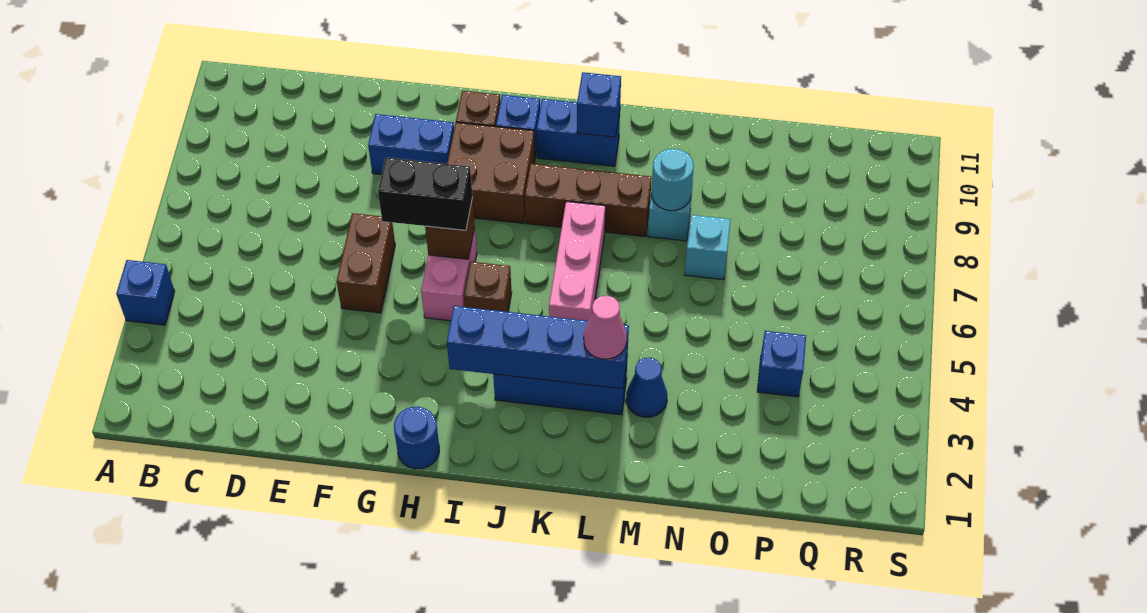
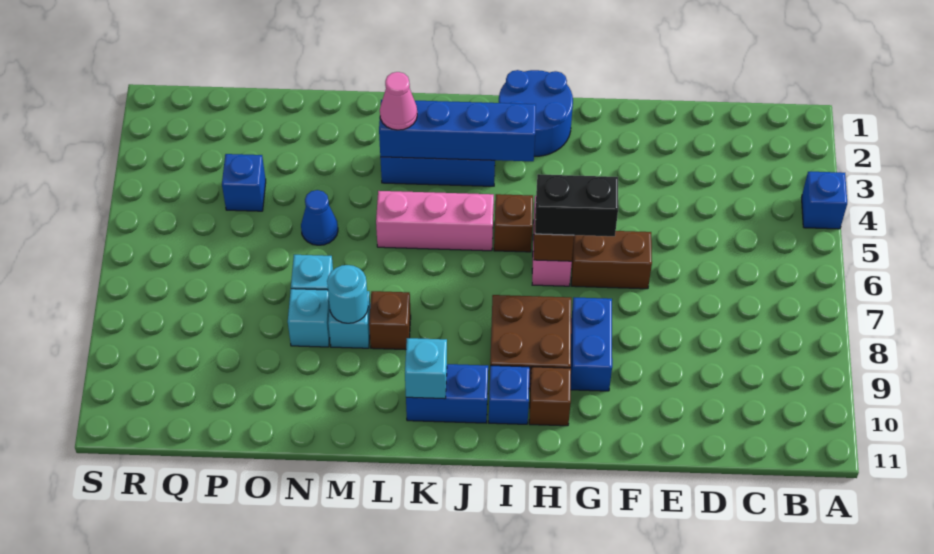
brown brick F5:F6 level 1 -> brown brick F6:G6 level 1
blue brick F9:G9 level 1 -> blue brick G8:G9 level 1
blue round brick H1 level 1 -> blue round brick H1:I2 level 1
brown brick J8:L8 level 1 -> brown brick L8 level 1
pink brick K5:K7 level 1 -> pink brick J5:L5 level 1
blue brick K10 level 2 -> cyan brick K10 level 2
blue cone M3 level 1 -> blue cone N5 level 1
none -> cyan brick N8 level 1

